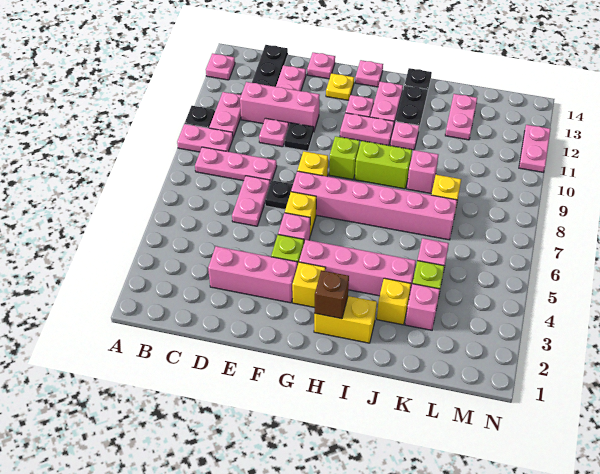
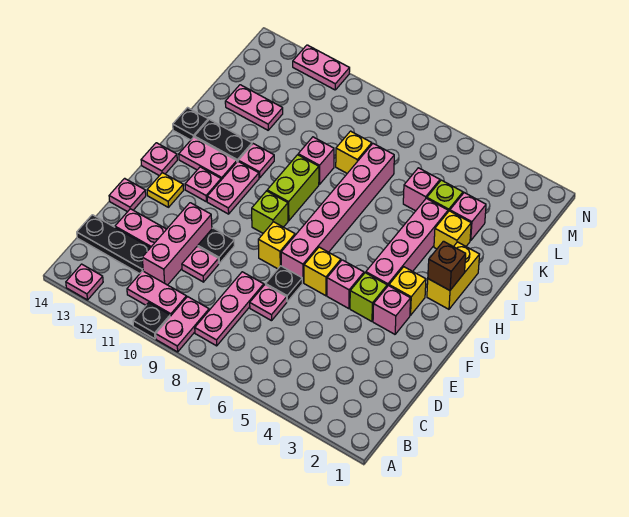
pink brick D3:F3 level 1 -> pink brick F3 level 1
pink plate D6:D7 level 1 -> pink plate D7 level 1

